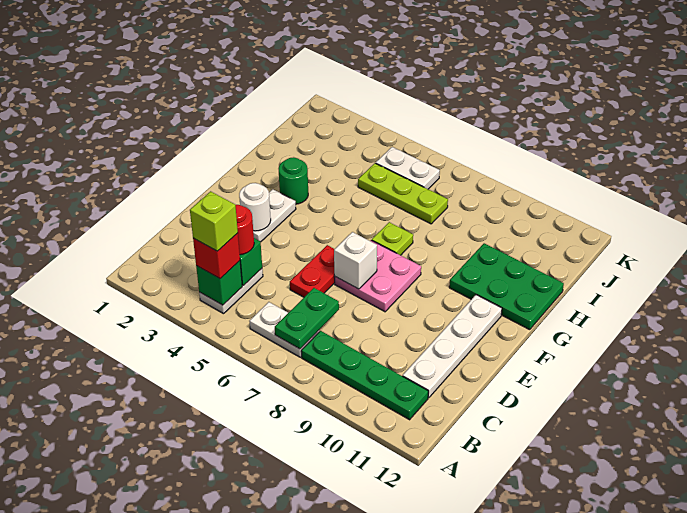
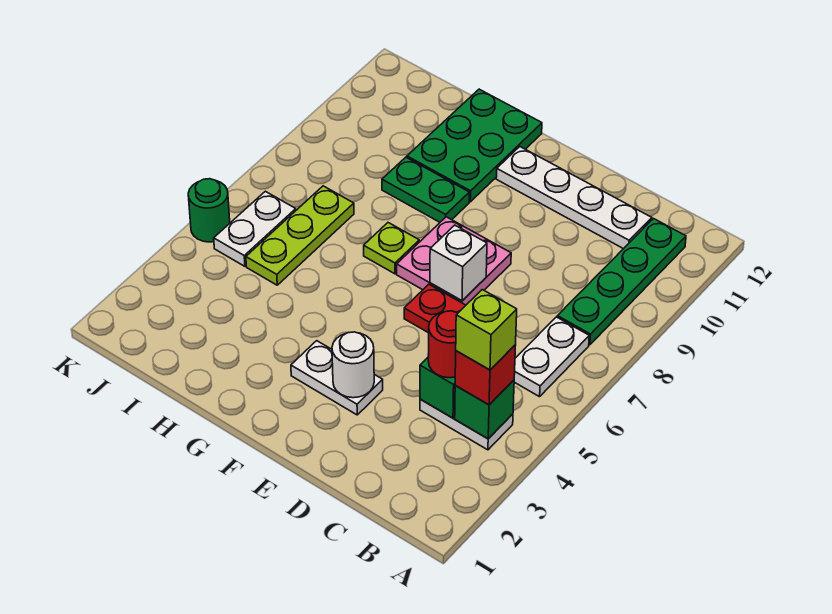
green plate B7:C7 level 2 -> green plate G9:H9 level 1
green round brick G3 level 1 -> green round brick K5 level 1

